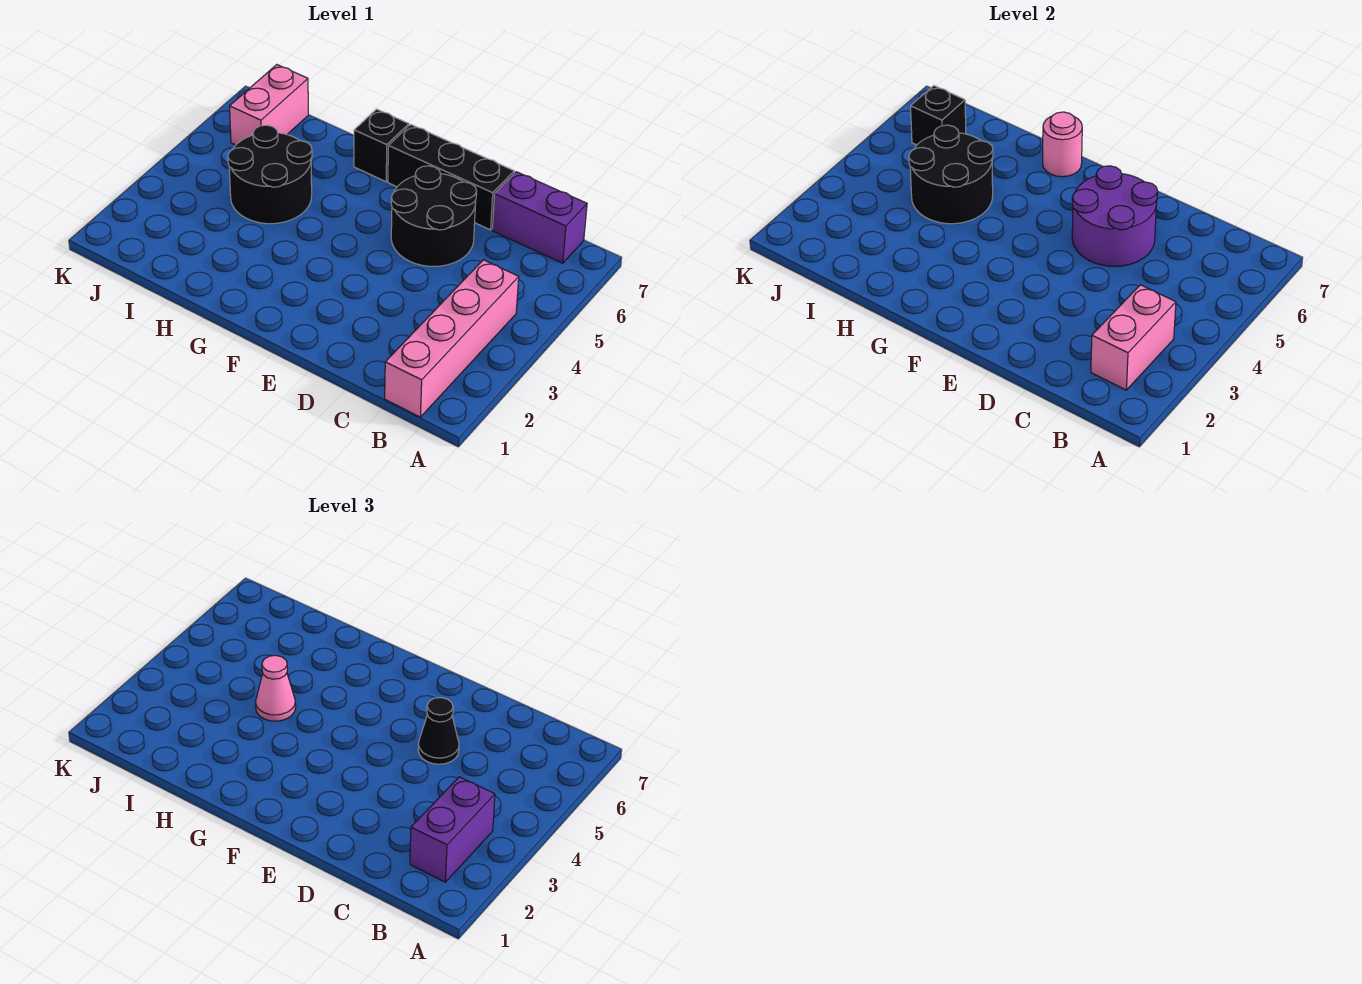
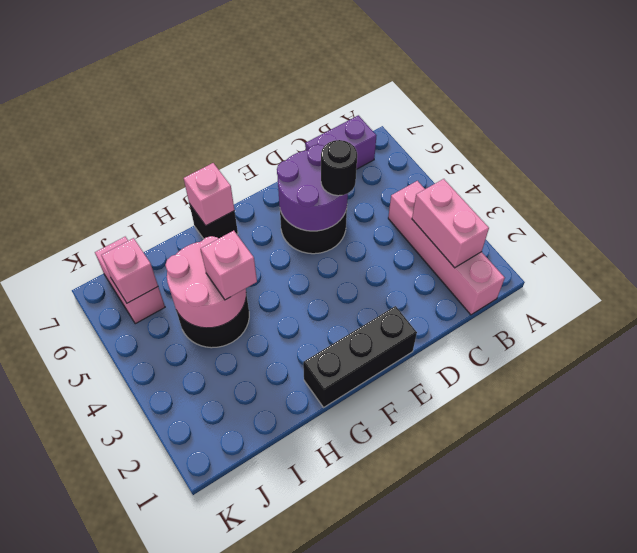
purple brick B2:B3 level 3 -> none
black cone D5 level 3 -> black round brick D5 level 3
black brick D7:F7 level 1 -> black brick E1:G1 level 1
pink round brick G7 level 2 -> pink brick G7 level 2
black round brick H4:I5 level 2 -> pink round brick H4:I5 level 2
pink cone H4 level 3 -> pink brick H4 level 3
black brick J6 level 2 -> pink brick J6 level 2

